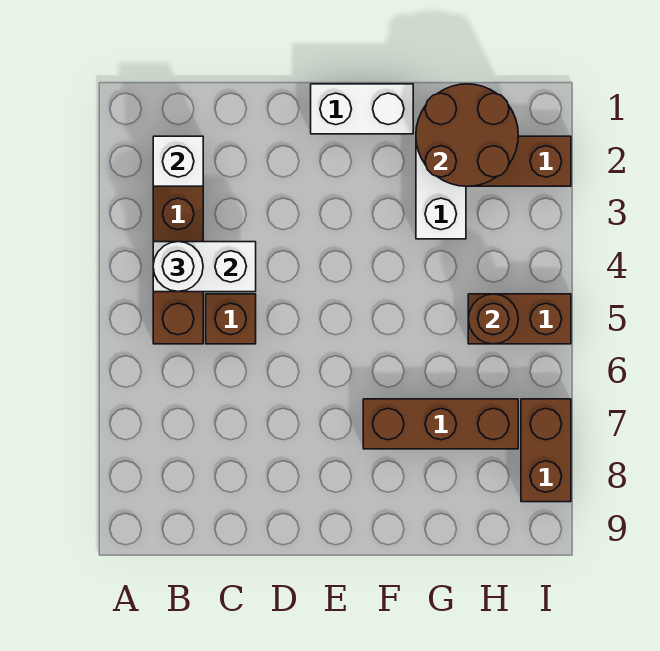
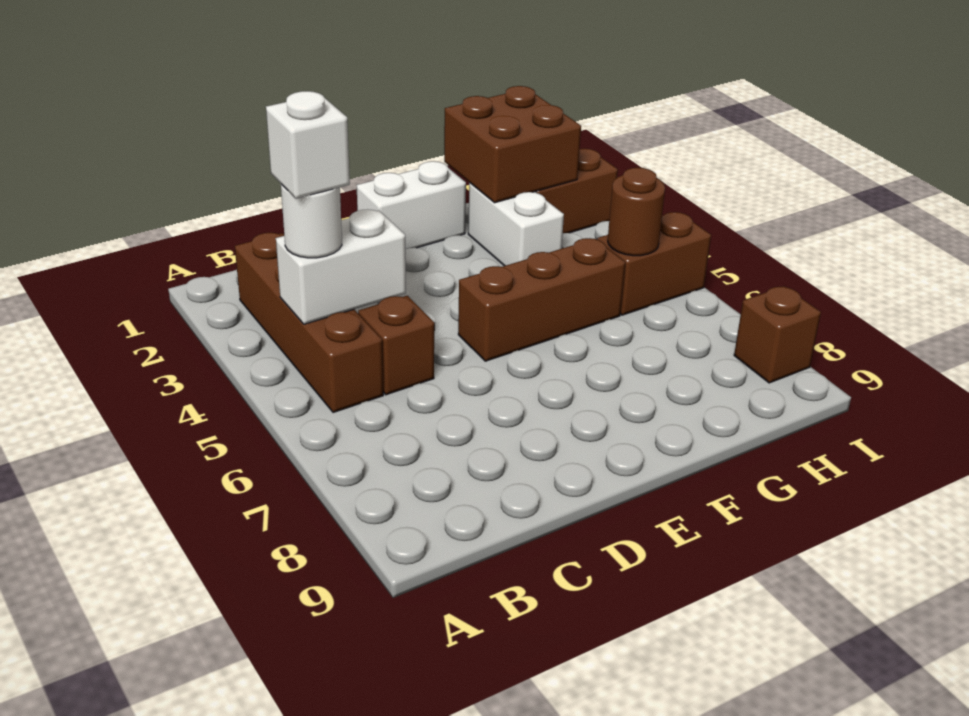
white brick B2 level 2 -> white brick B4 level 4
brown brick F7:H7 level 1 -> brown brick E5:G5 level 1
brown round brick G1:H2 level 2 -> brown brick G1:H2 level 2
brown brick I7:I8 level 1 -> brown brick I8 level 1

